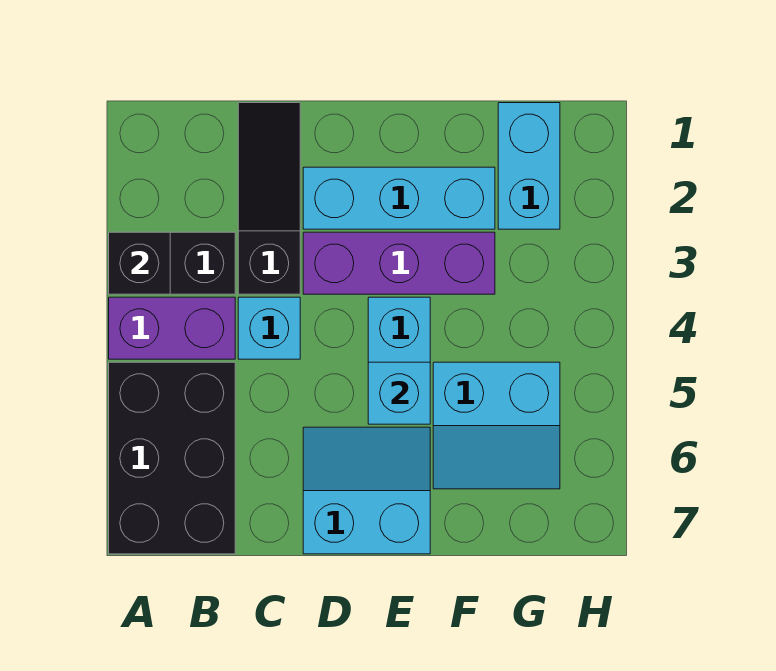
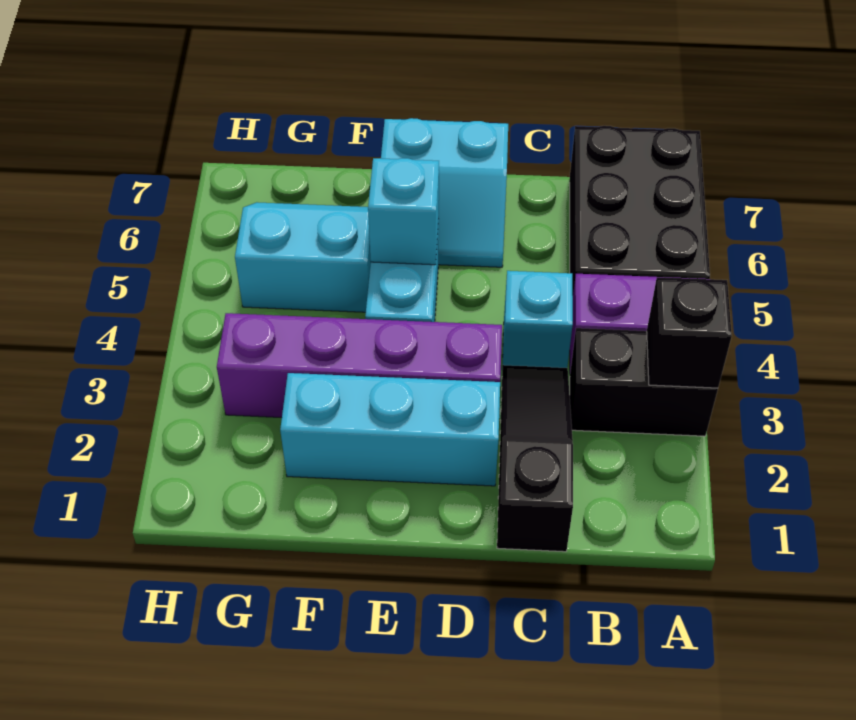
black slope C1:C3 level 1 top 3 -> black slope C1:C3 level 1 top 1
purple brick D3:F3 level 1 -> purple brick D3:G3 level 1
cyan brick G1:G2 level 1 -> none

